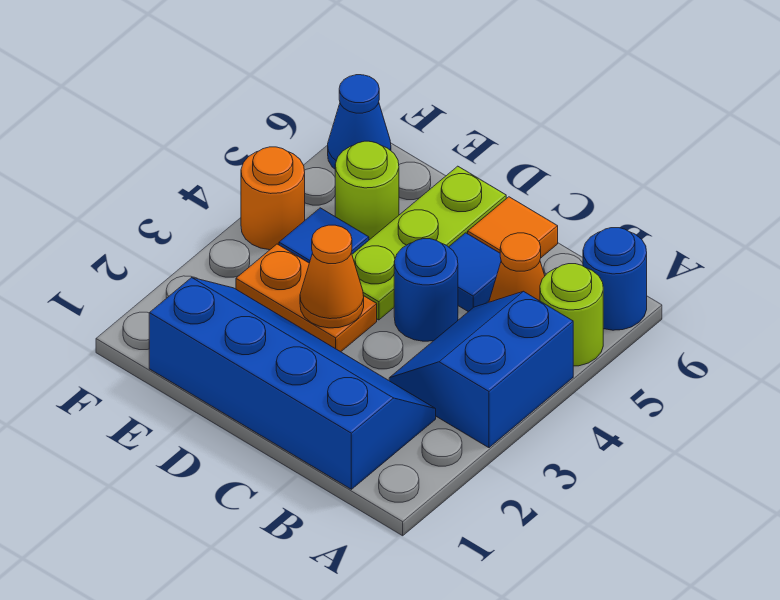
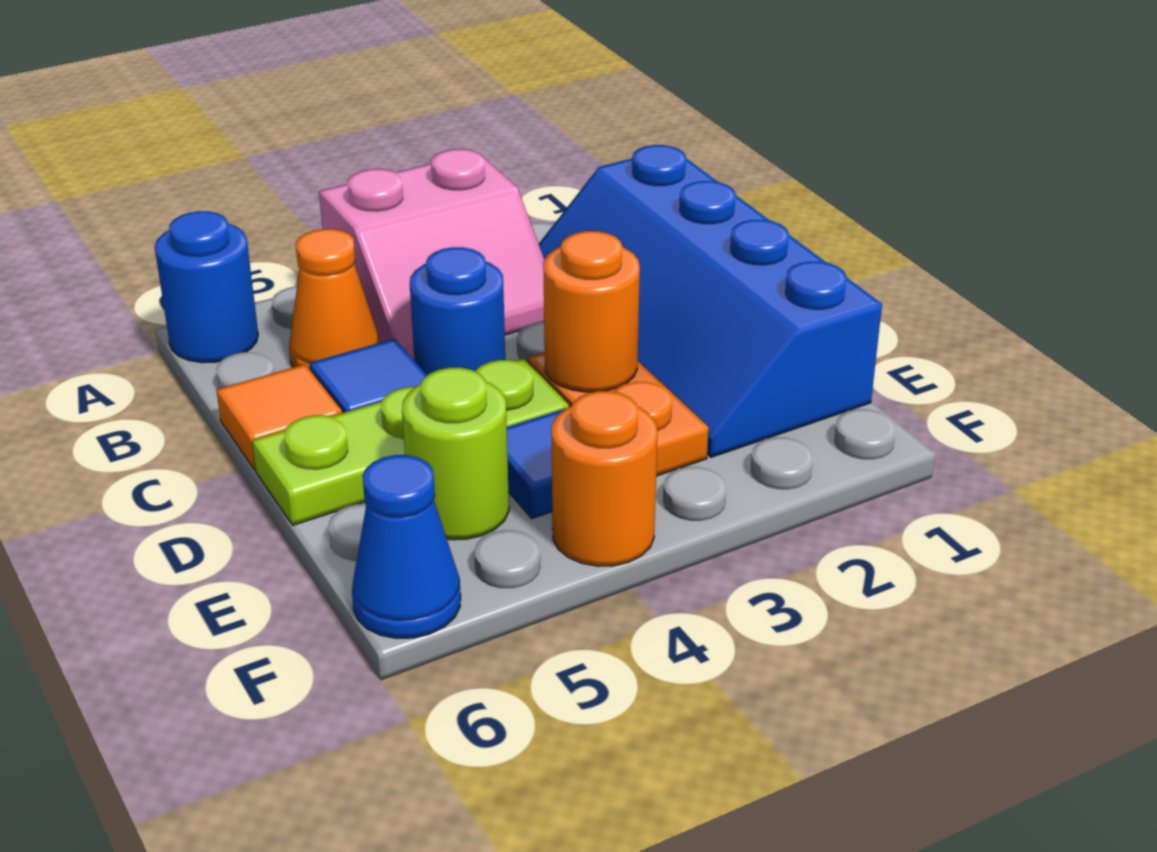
blue slope A3:B4 level 1 top A -> pink slope A3:B4 level 1 top A
lime round brick A5 level 1 -> none
orange cone D3 level 2 -> orange round brick D3 level 2

